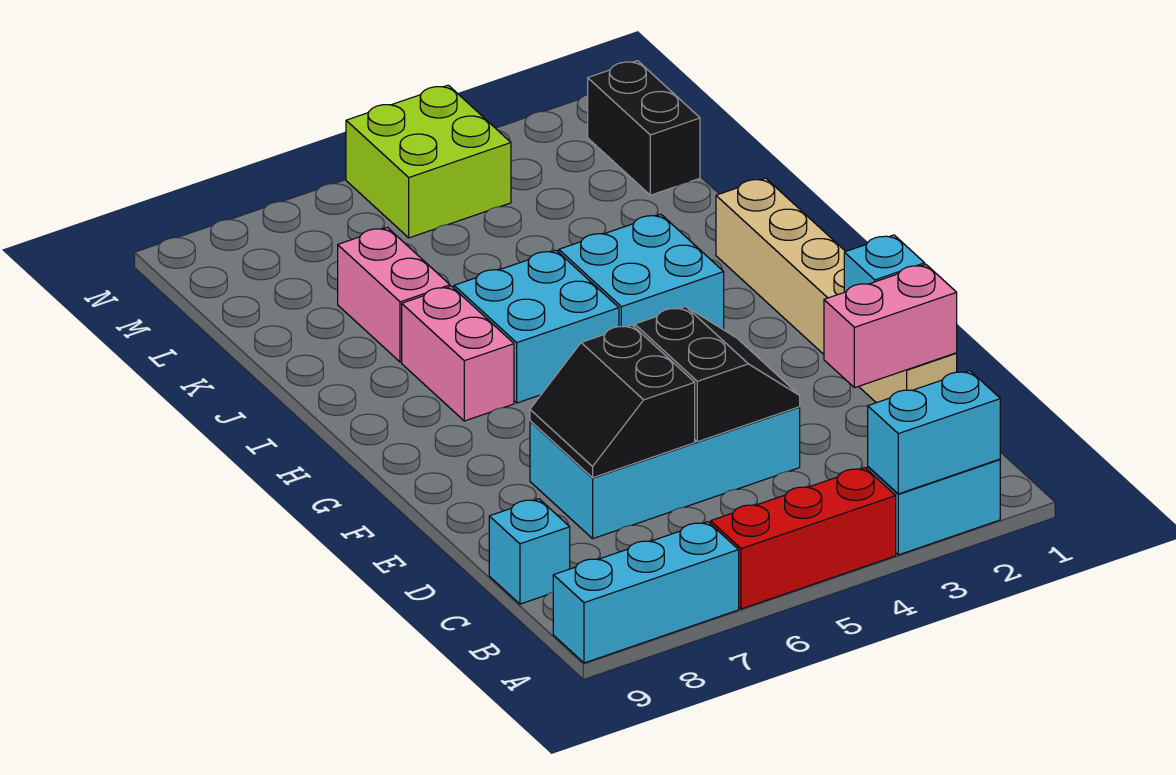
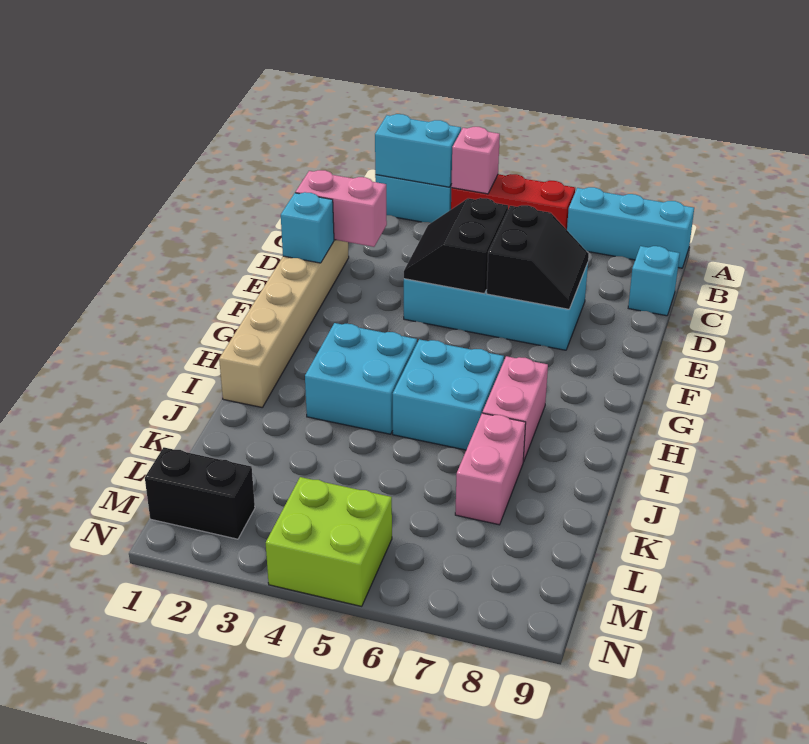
none -> pink brick A4 level 2
black brick L1:M1 level 1 -> black brick M1:M2 level 1

